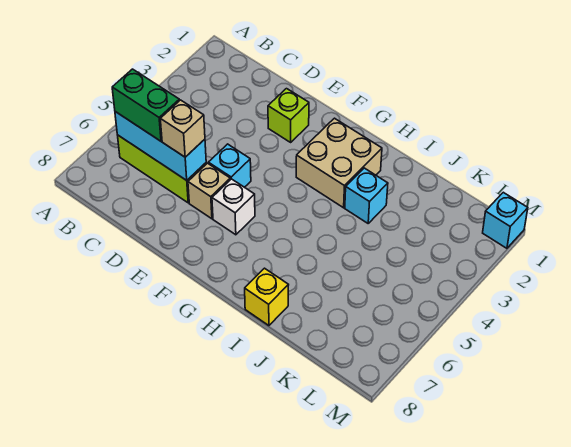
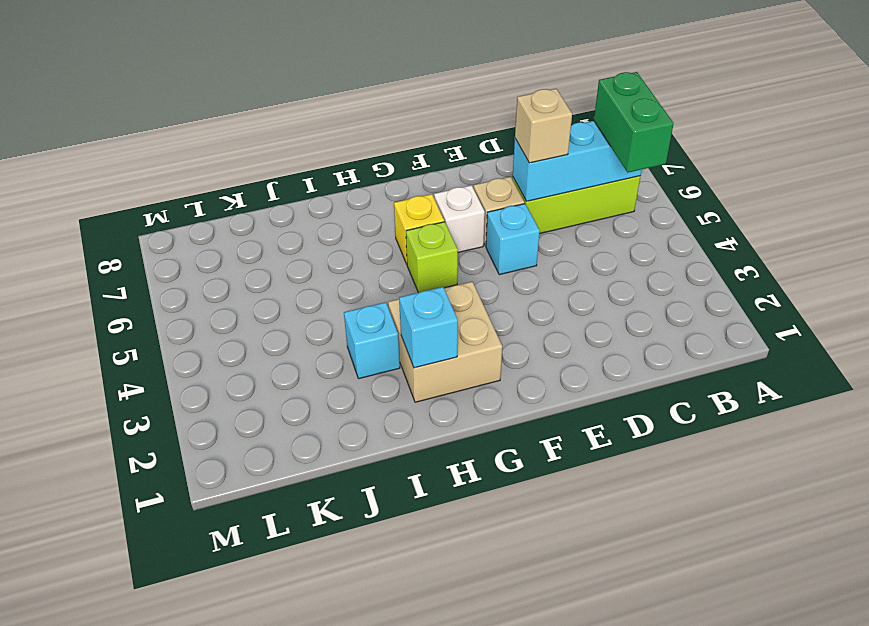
green brick B6:C6 level 3 -> green brick B5:B6 level 3
lime brick E2 level 1 -> lime brick G5 level 1
yellow brick I8 level 1 -> yellow brick G6 level 1
cyan brick M1 level 1 -> cyan brick H2 level 2

